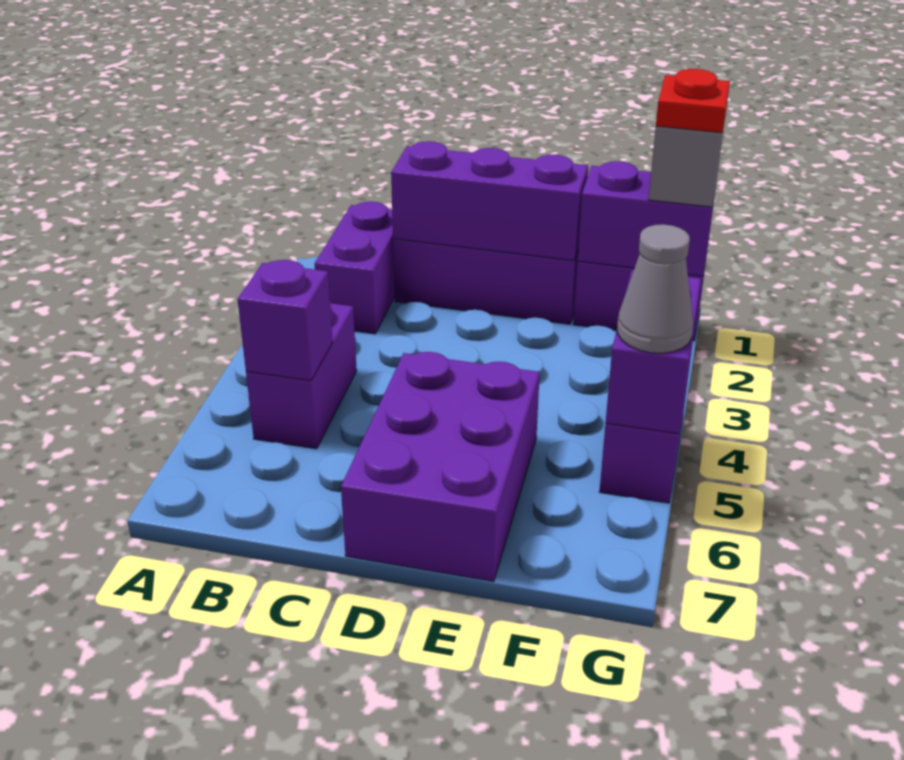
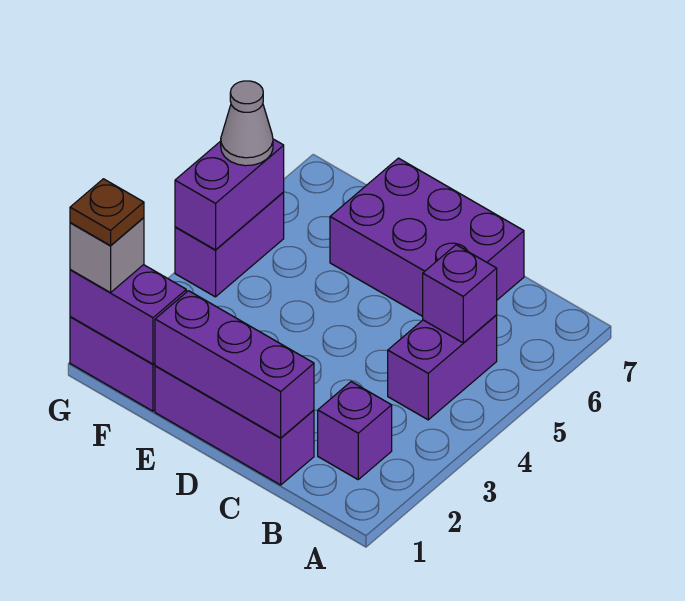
purple brick B1:B2 level 1 -> purple brick B2 level 1
purple brick D5:E7 level 1 -> purple brick C6:E7 level 1
red plate G1 level 4 -> brown plate G1 level 4

